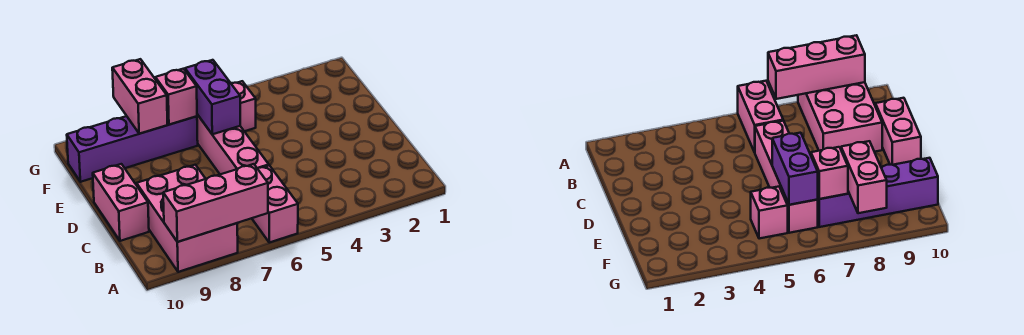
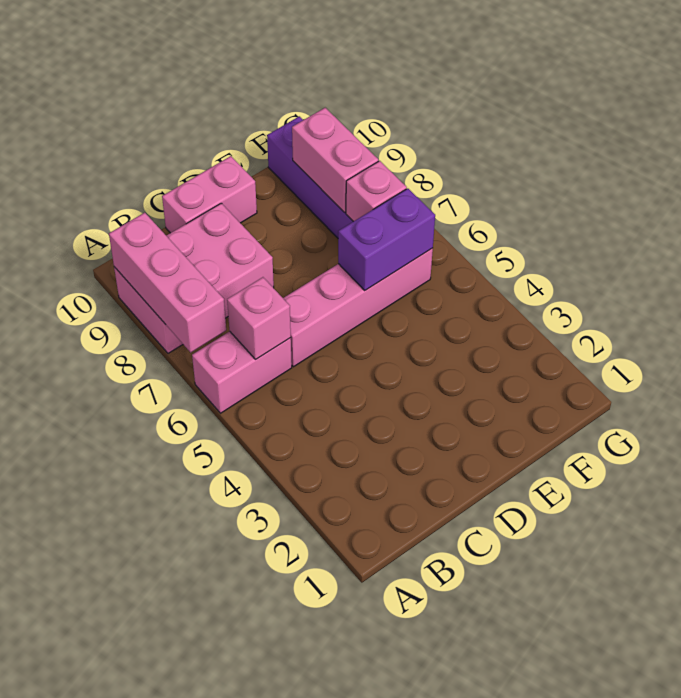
pink brick F5 level 1 -> pink brick B6 level 2
pink brick F8:G8 level 2 -> pink brick F8:F9 level 2

